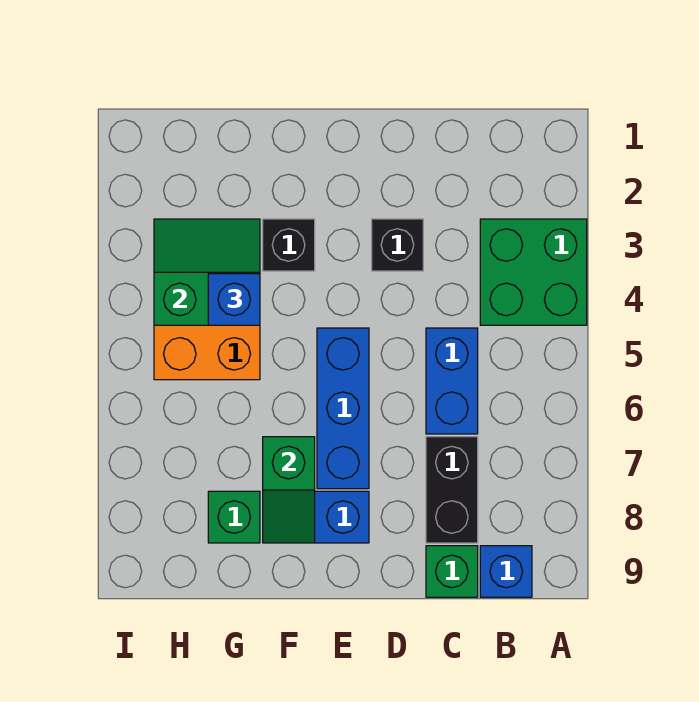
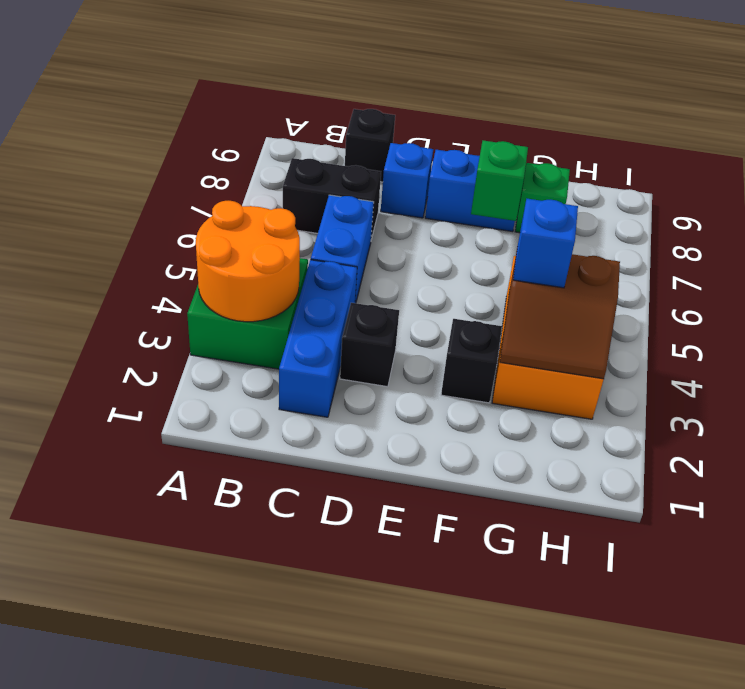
none -> orange round brick A3:B4 level 2
blue brick B9 level 1 -> blue brick D8 level 1
black brick C7:C8 level 1 -> black brick B7:C7 level 1
green brick C9 level 1 -> black brick C9 level 1
blue brick E5:E7 level 1 -> blue brick C2:C4 level 1
green slope G3:H4 level 2 top 4 -> brown slope G3:H4 level 2 top 4

